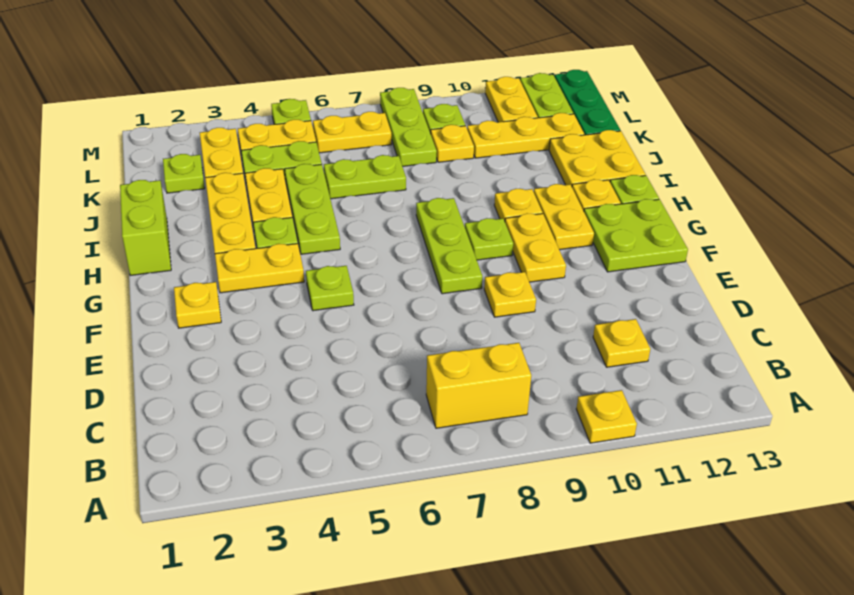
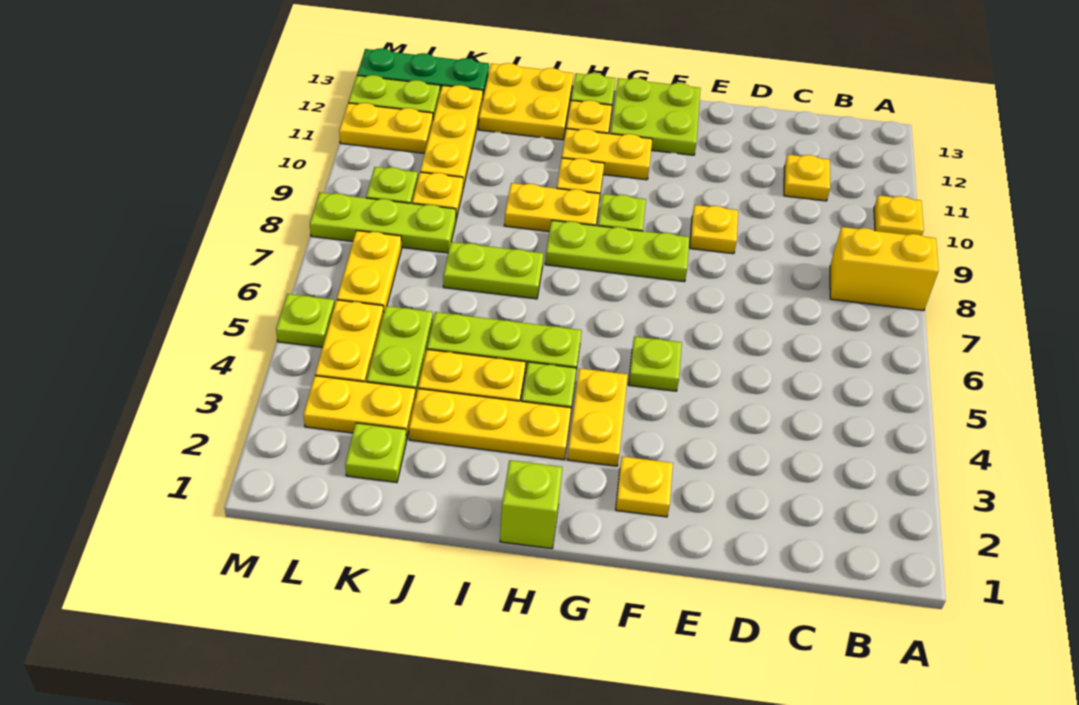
yellow brick B7:B8 level 1 -> yellow brick A8:B8 level 1
yellow plate F10:G10 level 1 -> yellow plate H9:I9 level 1
lime brick H1:I1 level 1 -> lime brick H1 level 1
lime plate J6:J7 level 1 -> lime plate I7:J7 level 1

